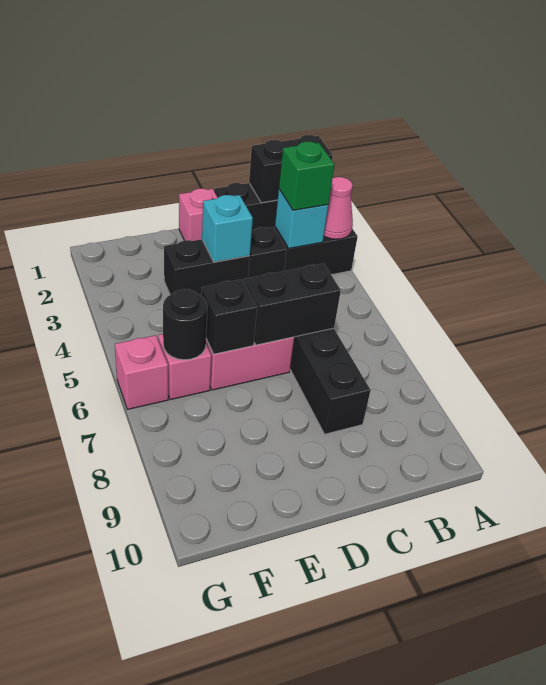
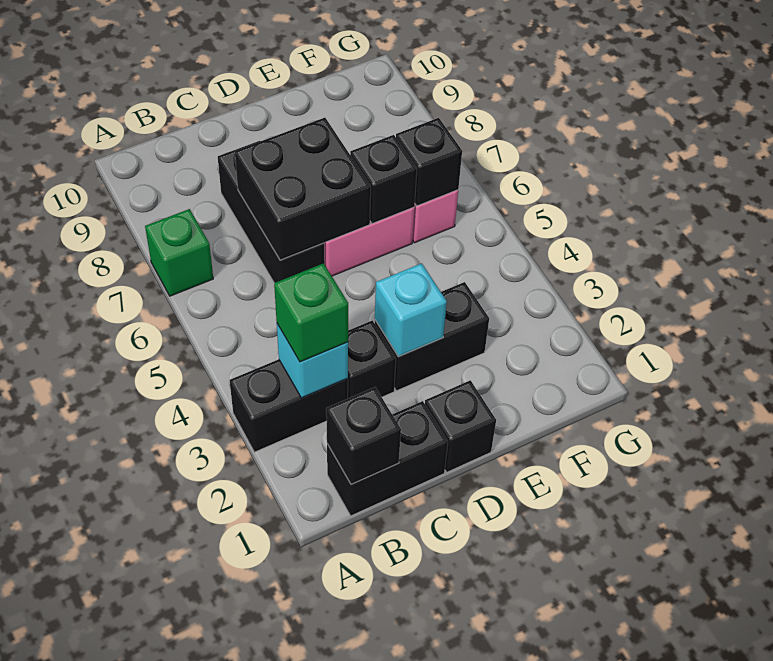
black brick A1:B1 level 2 -> black brick B1 level 2
pink cone A3 level 2 -> none
none -> green brick A7 level 1
black brick C6:D6 level 2 -> black brick C6:D7 level 2
pink brick D1 level 1 -> black brick D1 level 1
black round brick F6 level 2 -> black brick F6 level 2
pink brick G6 level 1 -> none

